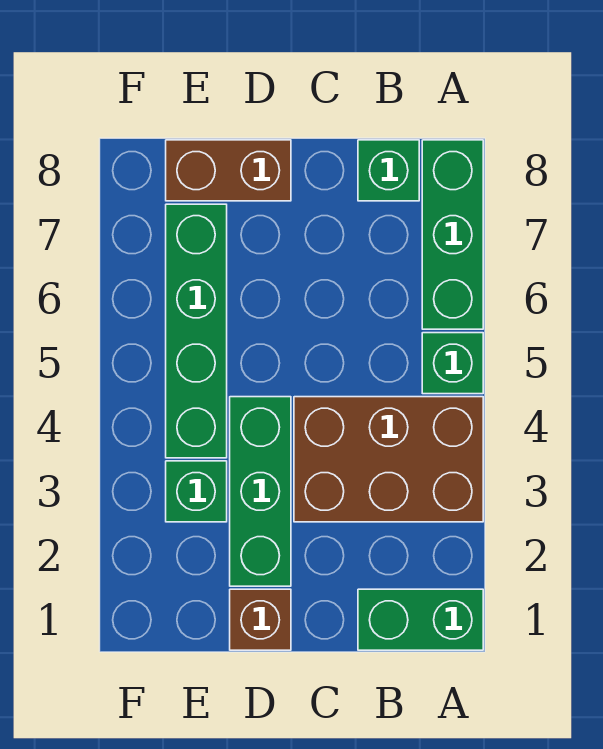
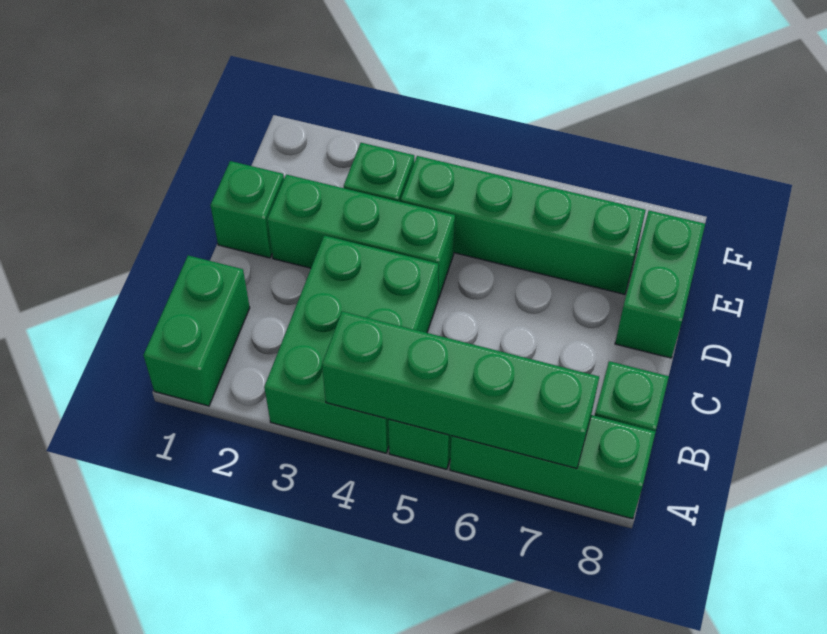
brown brick A3:C4 level 1 -> green brick A3:C4 level 1
none -> green brick A4:A7 level 2
brown brick D1 level 1 -> green brick D1 level 1
brown brick D8:E8 level 1 -> green brick D8:E8 level 1

